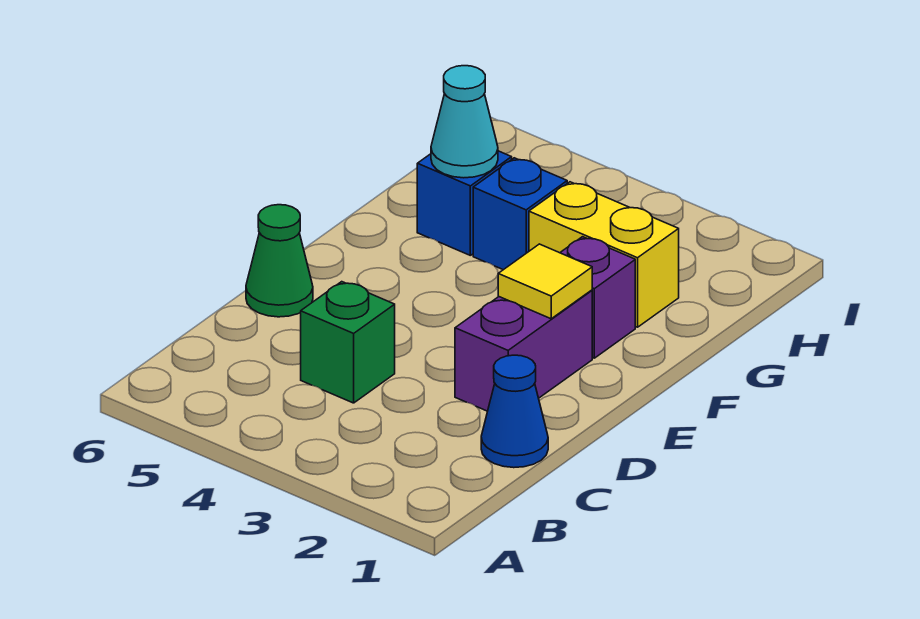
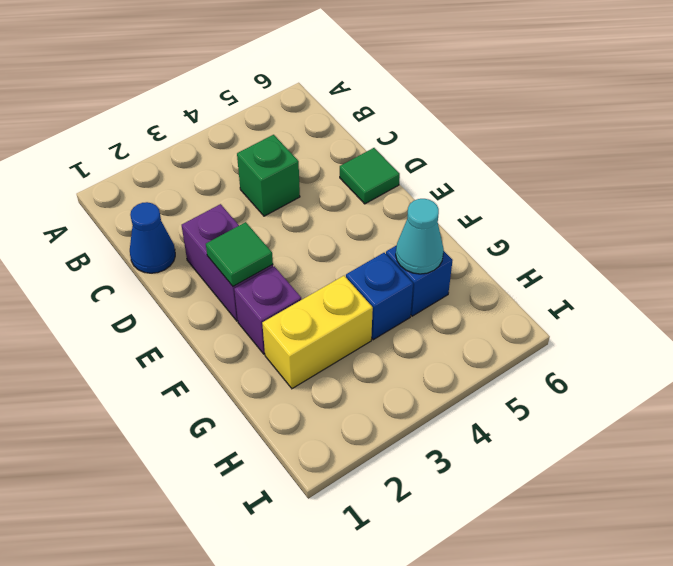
green cone D6 level 1 -> green tile D6 level 1
yellow tile E2 level 2 -> green tile E2 level 2

